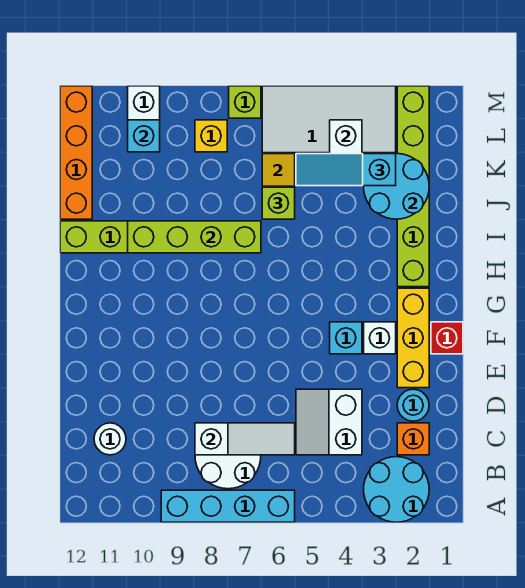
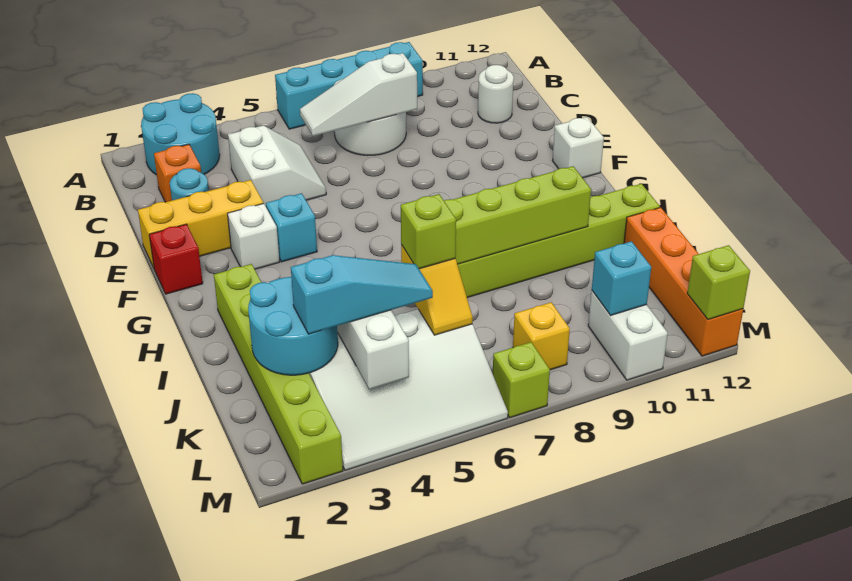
yellow brick E2:G2 level 1 -> yellow brick E1:E3 level 1
none -> white brick F12 level 1
none -> lime brick M12 level 2

